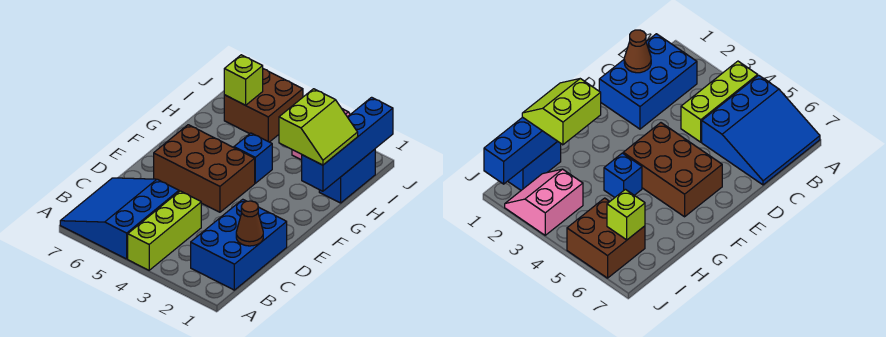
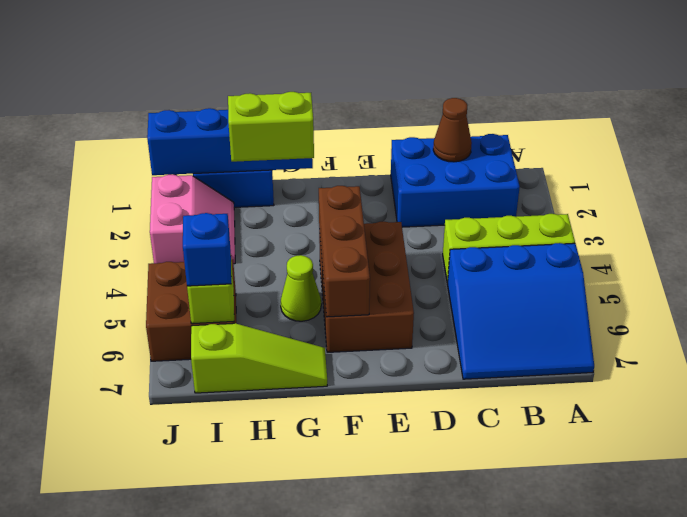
none -> brown brick F4:F6 level 2
blue brick G4 level 1 -> blue brick I6 level 3
none -> lime cone G5 level 1
none -> lime slope G7:I7 level 1 top I
pink slope I2:J3 level 1 top 3 -> pink slope I2:J3 level 1 top J

